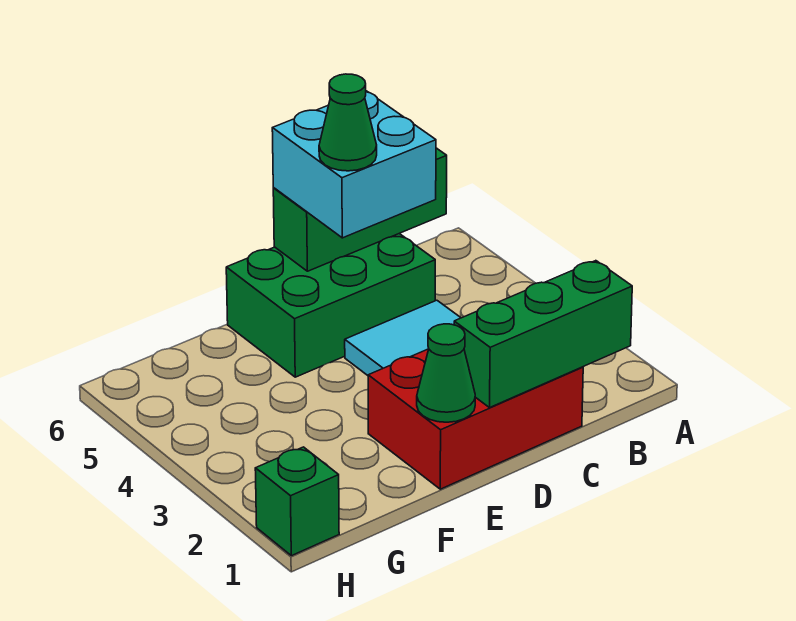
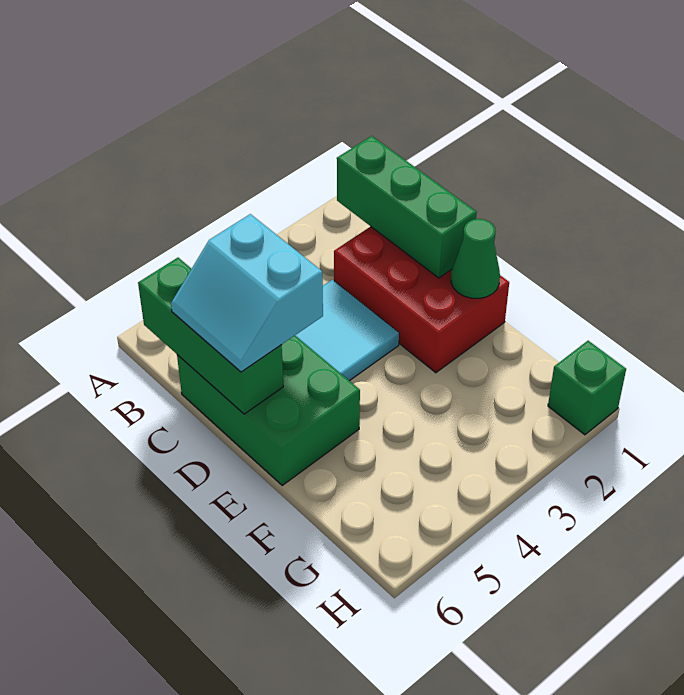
cyan brick C5:D6 level 3 -> cyan slope C5:D6 level 3 top 5
green cone D5 level 4 -> none

